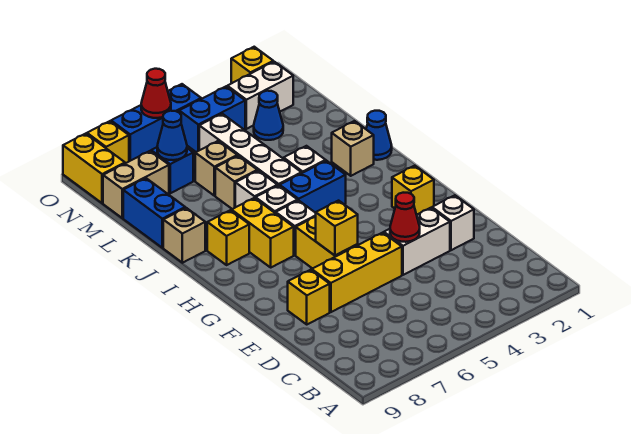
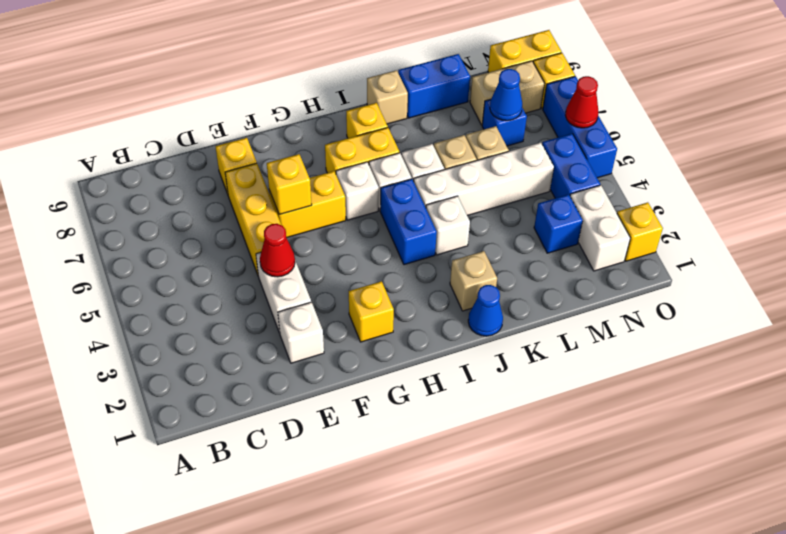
blue cone M3 level 1 -> blue brick M3 level 1
tan brick M8:M9 level 1 -> tan brick M8:N8 level 1

